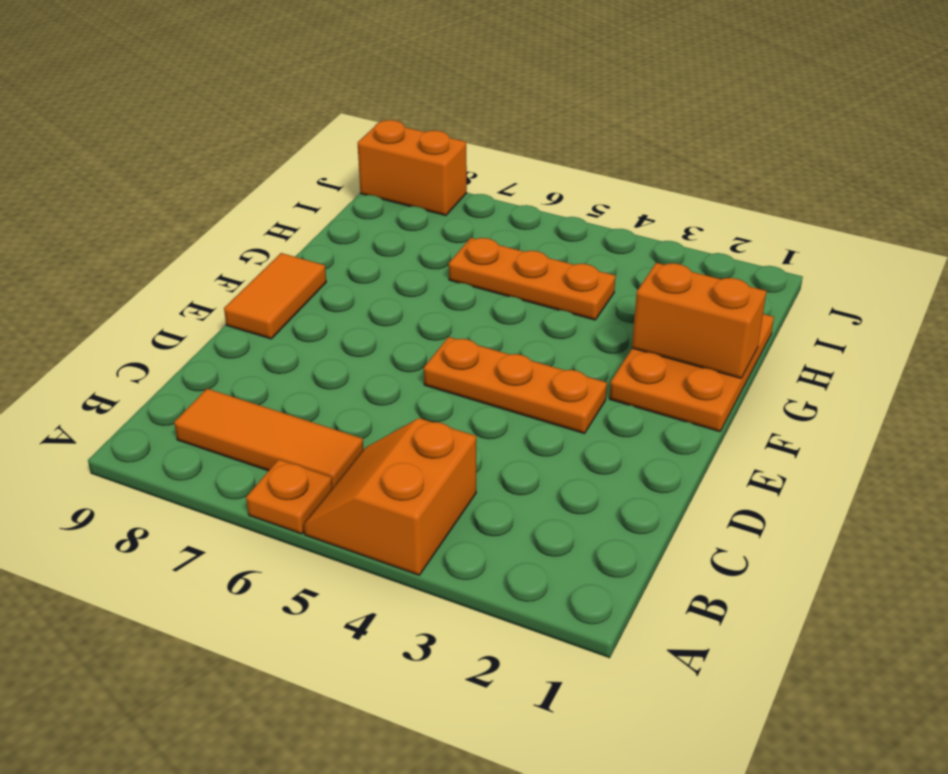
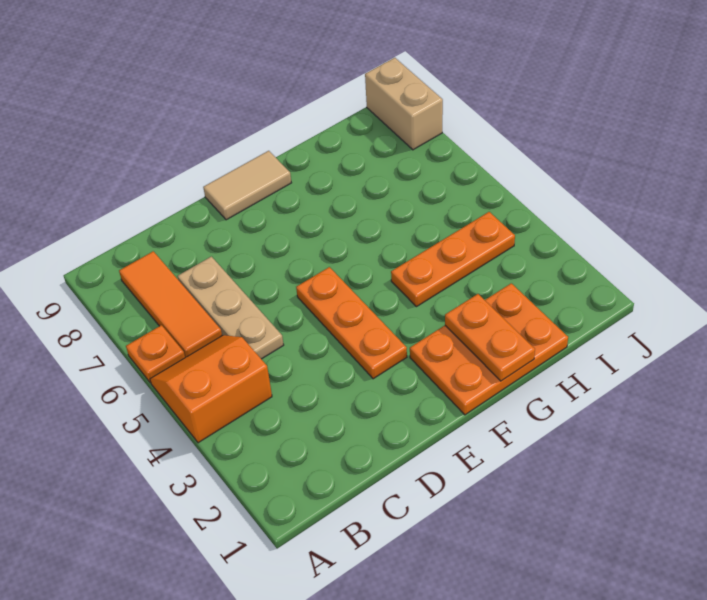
none -> tan plate C5:C7 level 1
orange tile E9:F9 level 1 -> tan tile E9:F9 level 1
orange brick G1:G2 level 2 -> orange plate G1:G2 level 2
orange plate H4:H6 level 1 -> orange plate G4:I4 level 1
orange brick J8:J9 level 1 -> tan brick J8:J9 level 1

